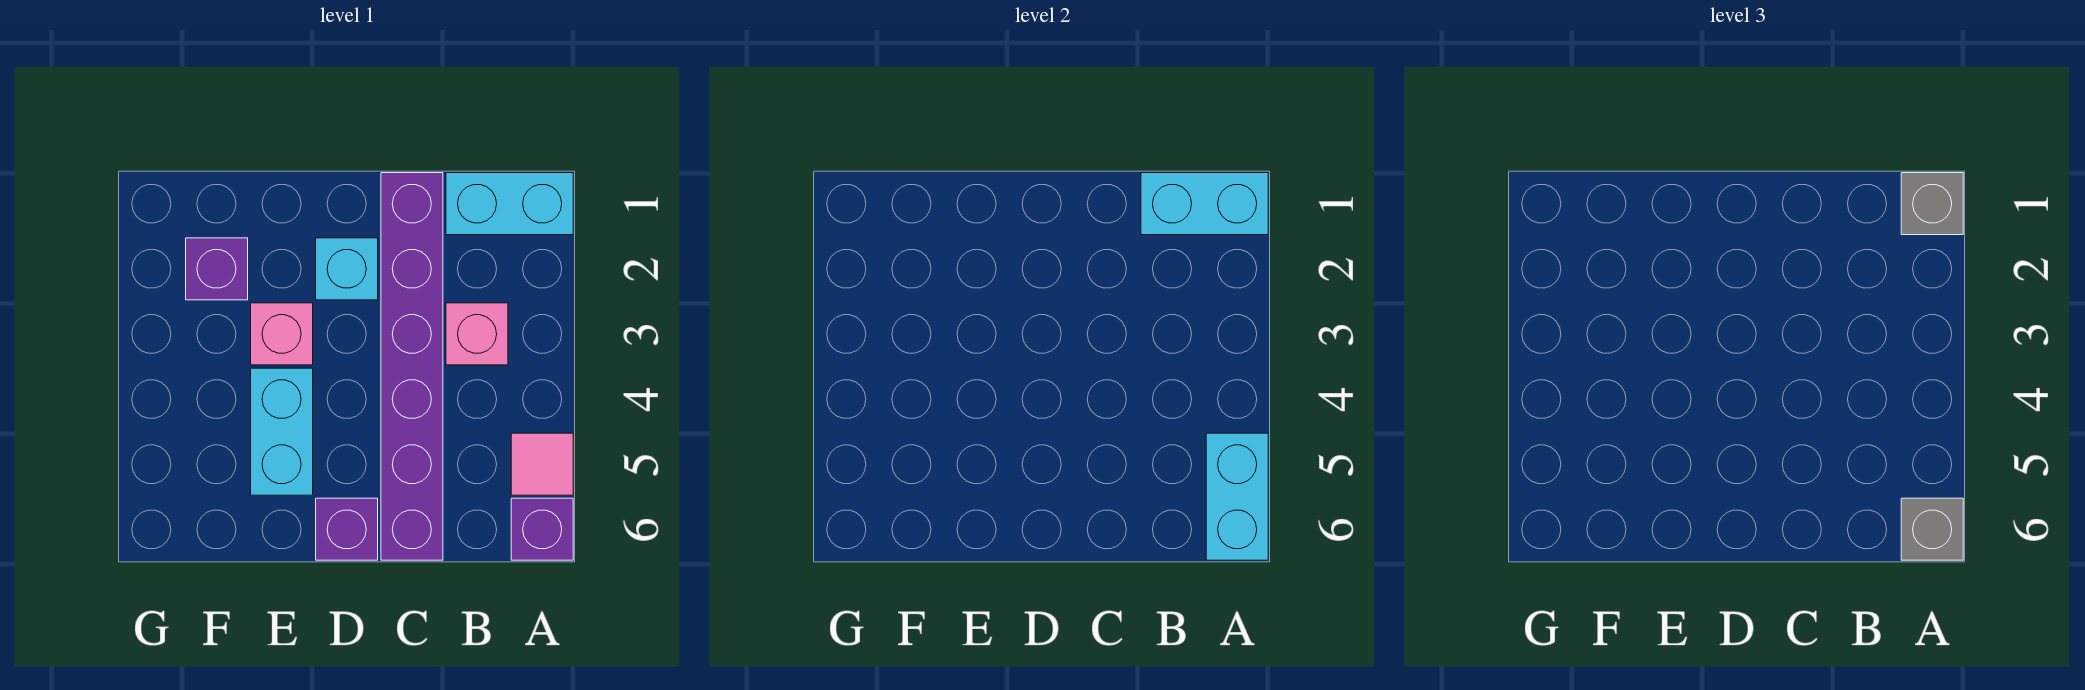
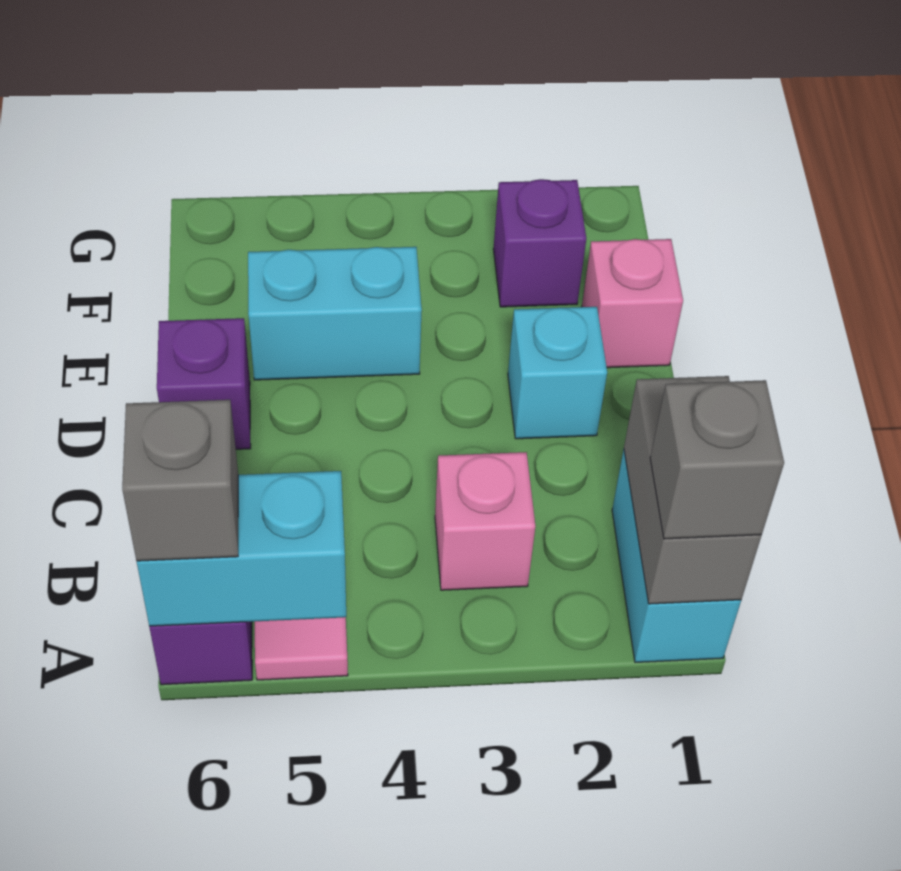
cyan brick A1:B1 level 2 -> grey brick A1:B1 level 2
purple brick C1:C6 level 1 -> none
pink brick E3 level 1 -> pink brick E1 level 1

